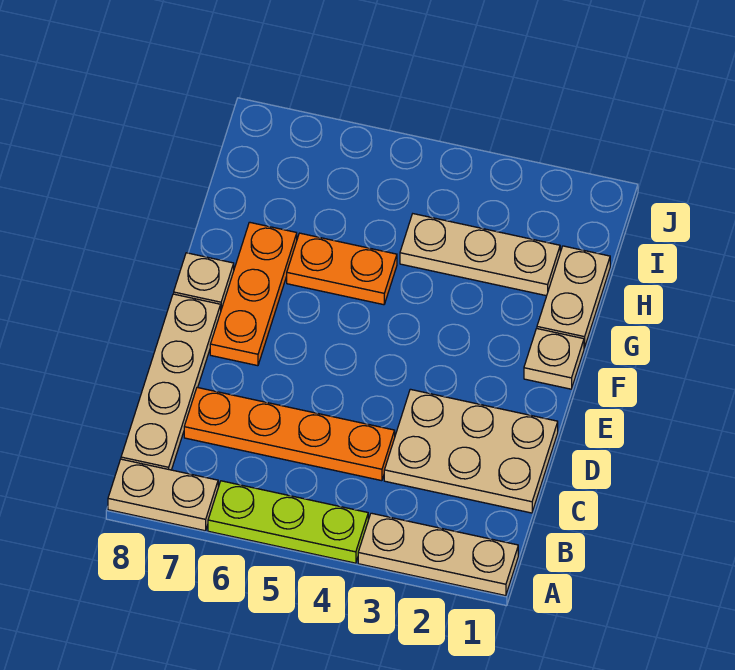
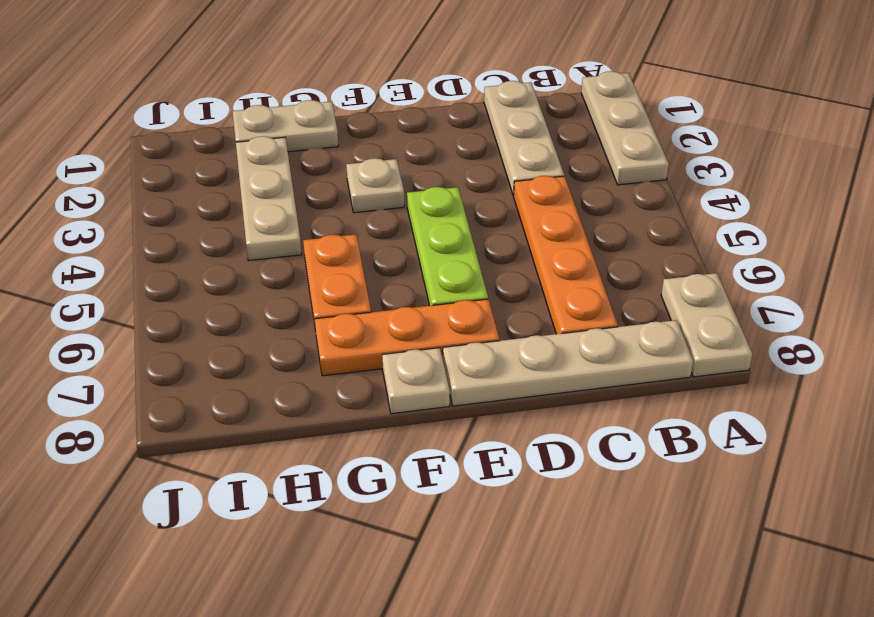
lime plate A4:A6 level 1 -> lime plate E4:E6 level 1
tan plate C1:D3 level 1 -> tan plate C1:C3 level 1
tan plate F1 level 1 -> tan plate F3 level 1

